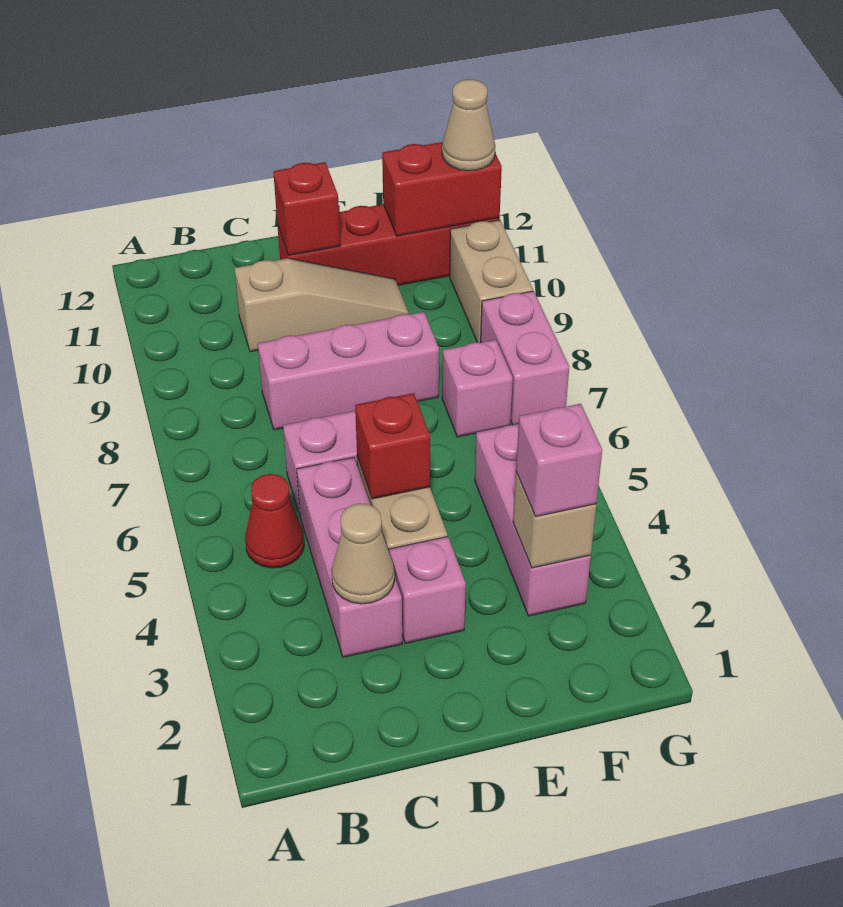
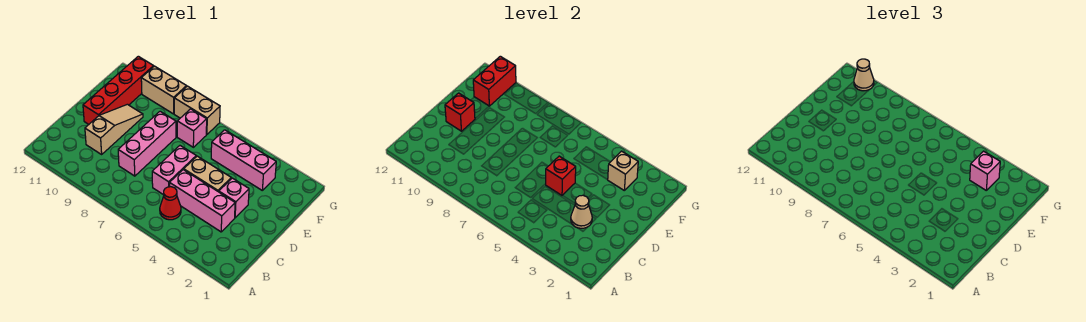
pink brick G7:G8 level 1 -> tan brick G7:G8 level 1

